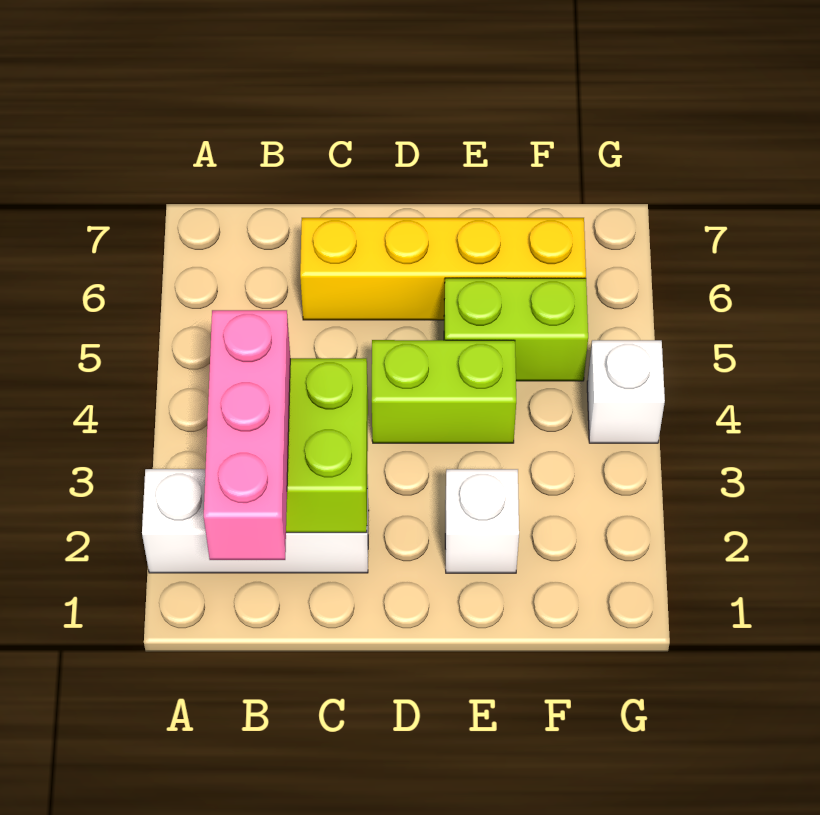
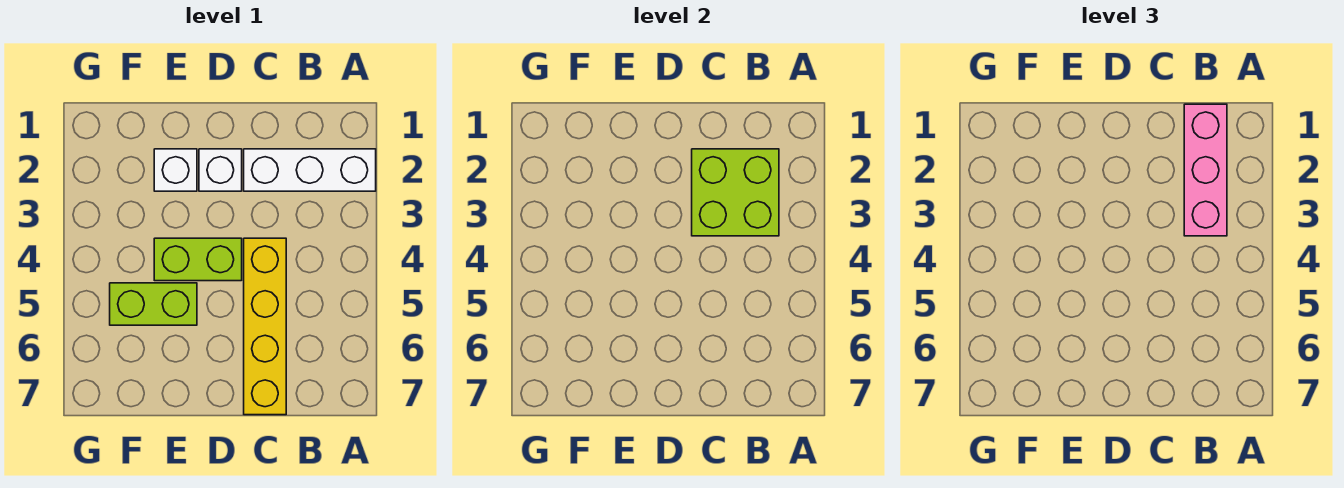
yellow brick C6:F6 level 1 -> yellow brick C4:C7 level 1
white brick G4 level 1 -> white brick D2 level 1

